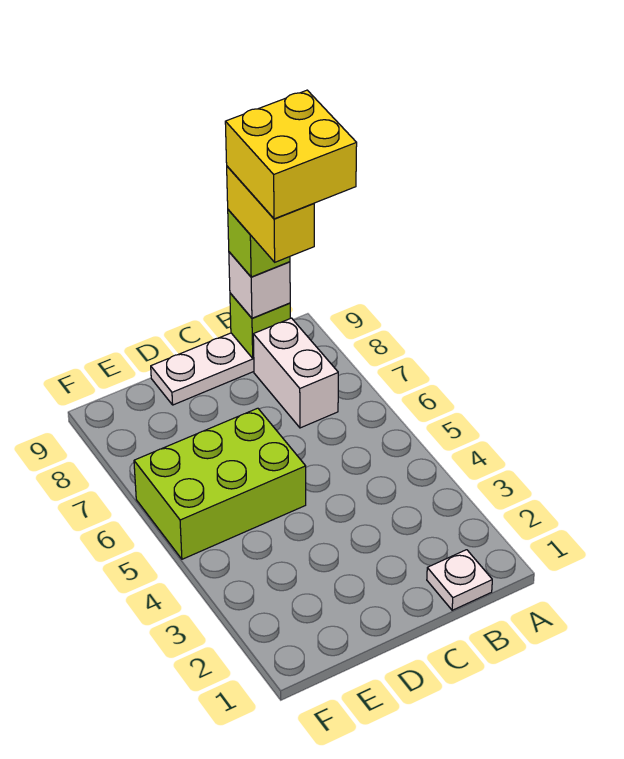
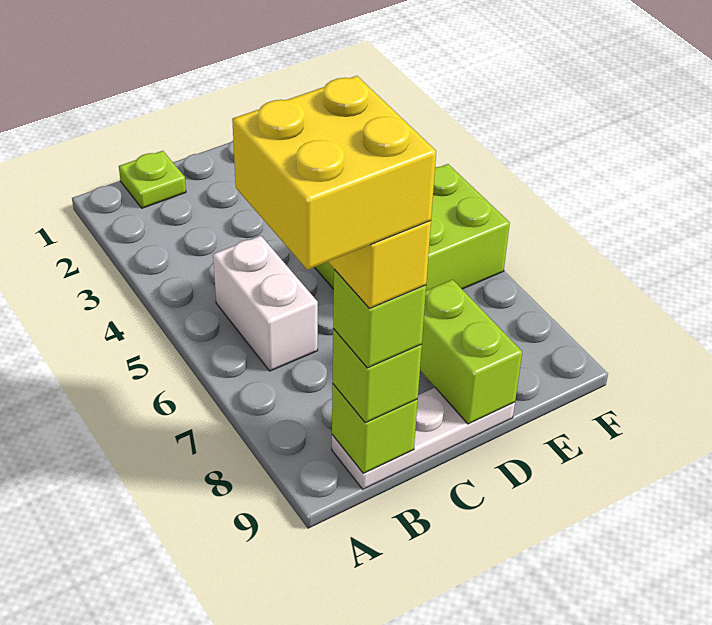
white plate B1 level 1 -> lime plate B1 level 1
white brick B7:B8 level 1 -> white brick B5:B6 level 1
white brick B9 level 3 -> lime brick B9 level 3
none -> lime brick D8:D9 level 2

